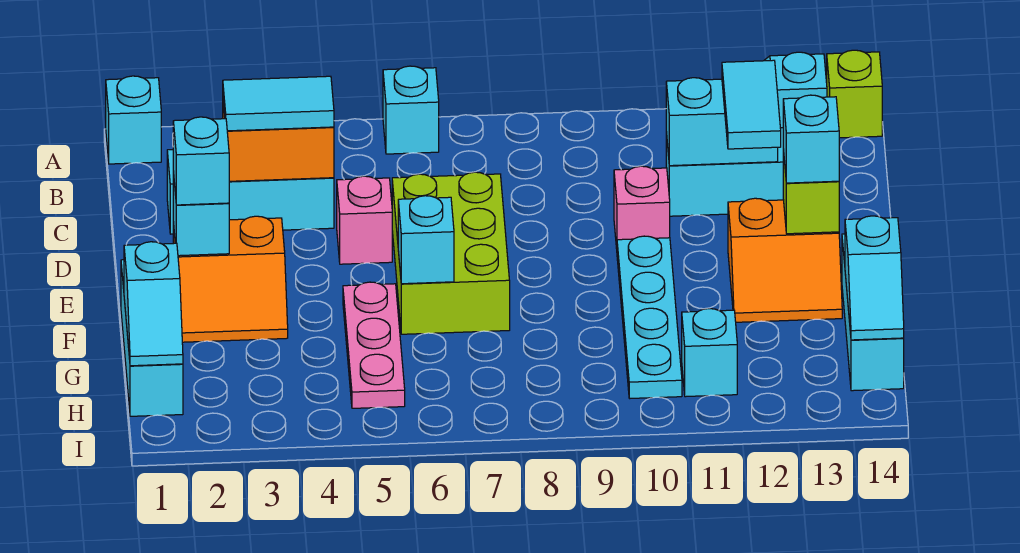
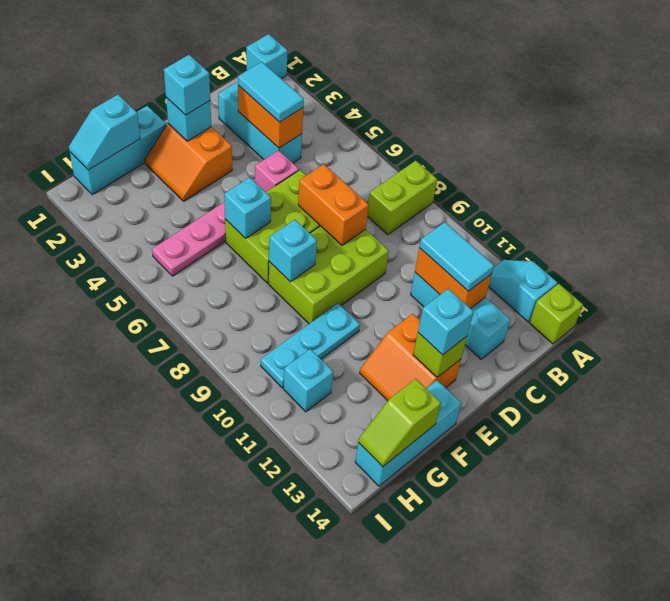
cyan brick A6 level 1 -> cyan brick F8 level 2
none -> lime brick A8:B8 level 1
cyan brick C11:C12 level 2 -> orange brick C11:C12 level 2
cyan tile C12:D12 level 3 -> cyan tile C11:C12 level 3
none -> orange brick D7:D8 level 2
none -> lime brick D8:F9 level 1
pink brick D10 level 1 -> none
cyan plate E10:H10 level 1 -> cyan plate F10:H10 level 1
cyan slope G14:H14 level 2 top G -> lime slope G14:H14 level 2 top G

